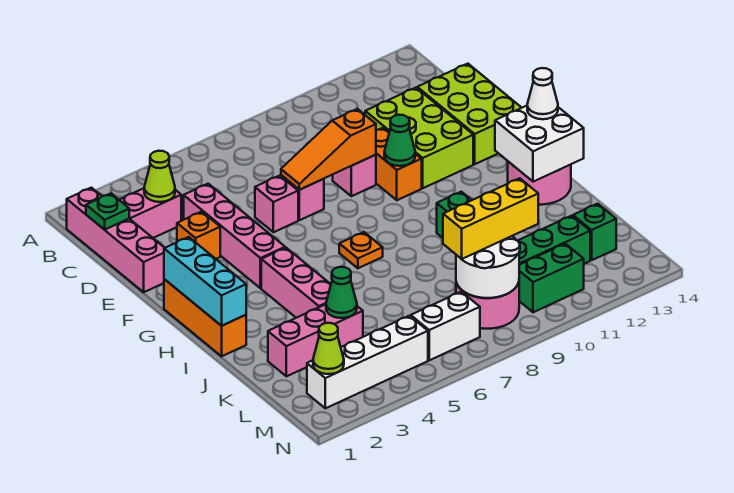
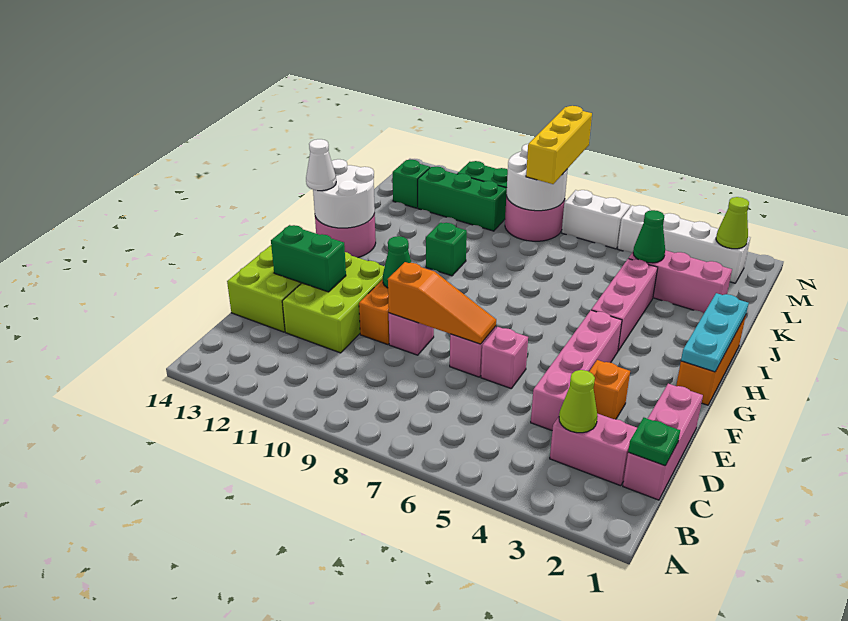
pink brick B1:E1 level 1 -> pink brick C1:E1 level 1
none -> green brick E12:E13 level 2
cyan brick G1:I1 level 2 -> cyan plate G1:I1 level 2
orange plate H7 level 1 -> none
white brick H13:I14 level 2 -> white round brick H13:I14 level 2
yellow brick L8:L10 level 3 -> yellow brick L8:N8 level 3

